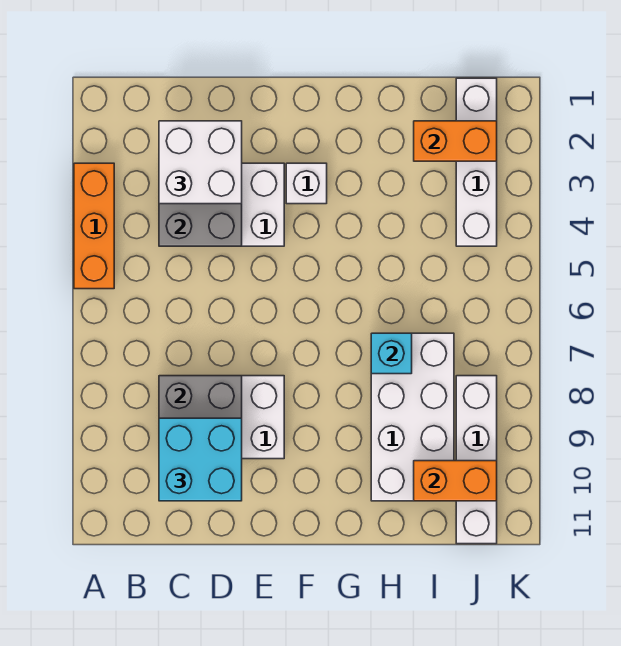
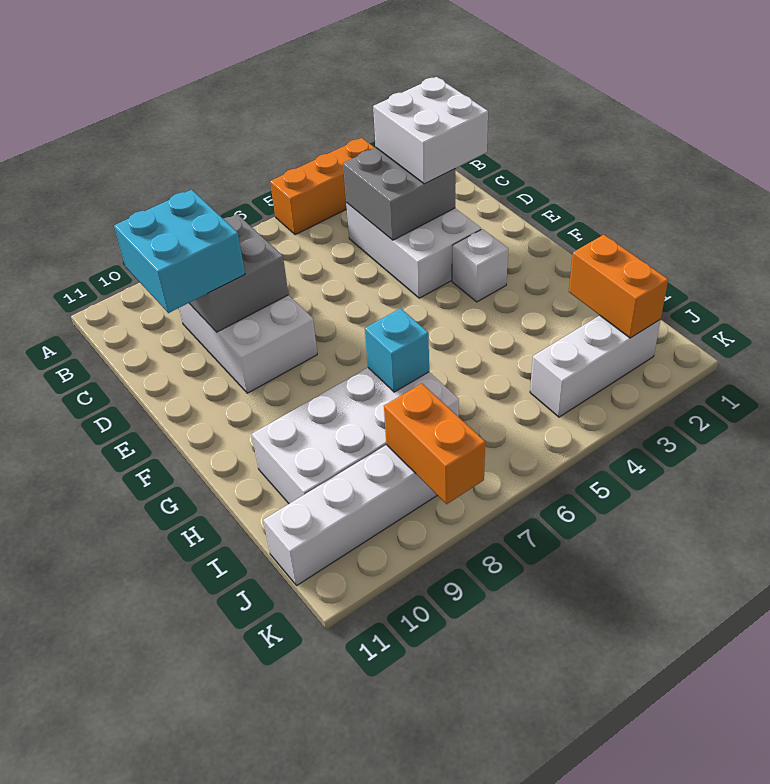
orange brick I10:J10 level 2 -> orange brick J8:K8 level 2
white brick J1:J4 level 1 -> white brick J2:J4 level 1

